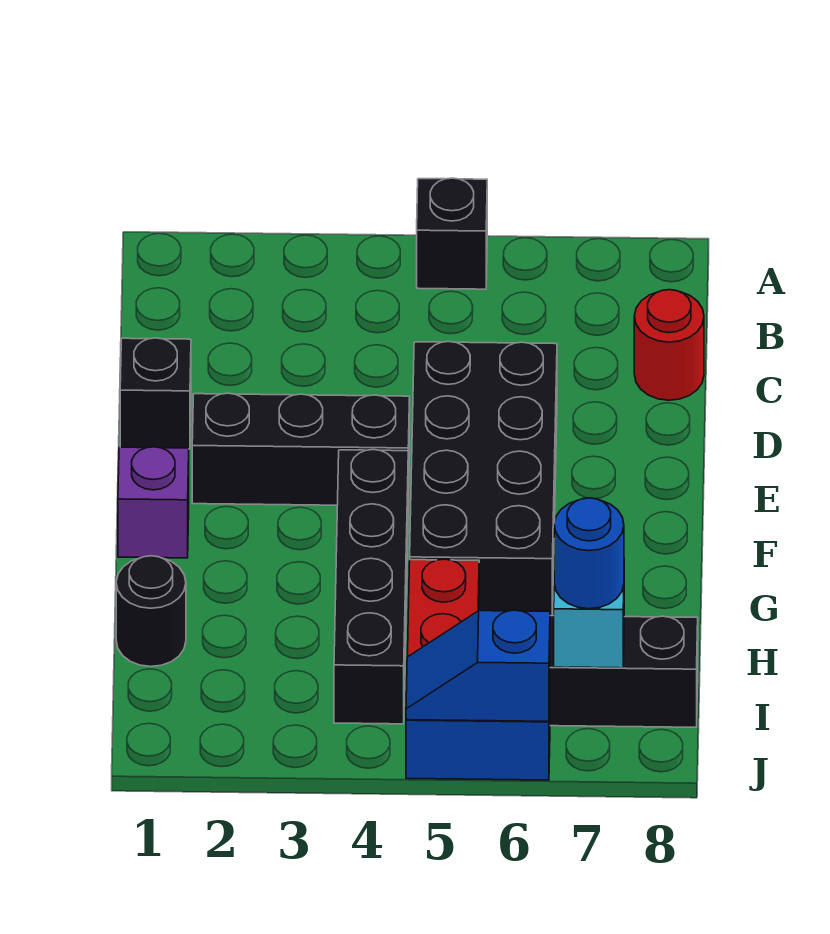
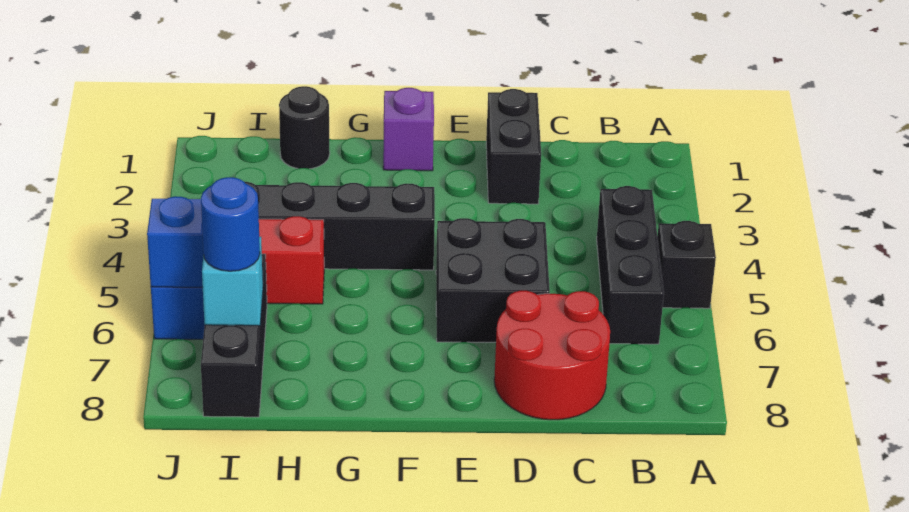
red round brick C8 level 1 -> red round brick C7:D8 level 1
black brick D1 level 1 -> black brick D1:D2 level 1
black brick D5:G6 level 1 -> black brick D5:E6 level 1
black brick E2:E4 level 1 -> black brick B4:B6 level 1

